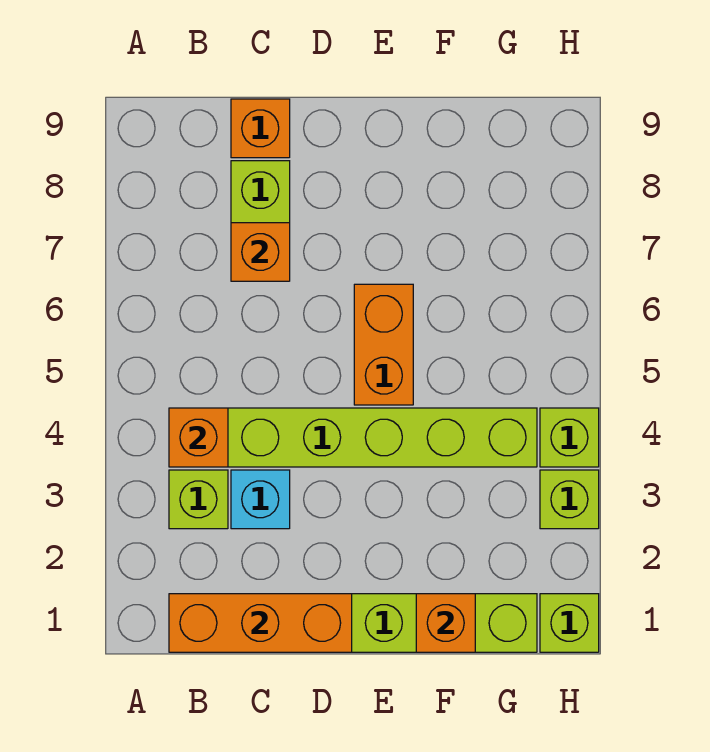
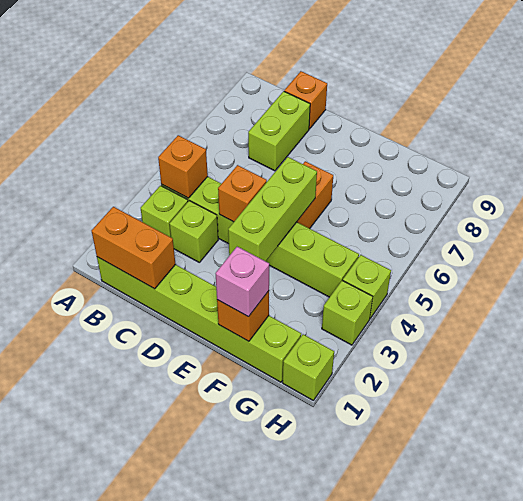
orange brick B1:D1 level 2 -> orange brick B1:C1 level 2
cyan brick C3 level 1 -> lime brick C3 level 1
orange brick C7 level 2 -> orange brick D4 level 2
none -> lime brick E3:E5 level 2
none -> pink brick F1 level 3

